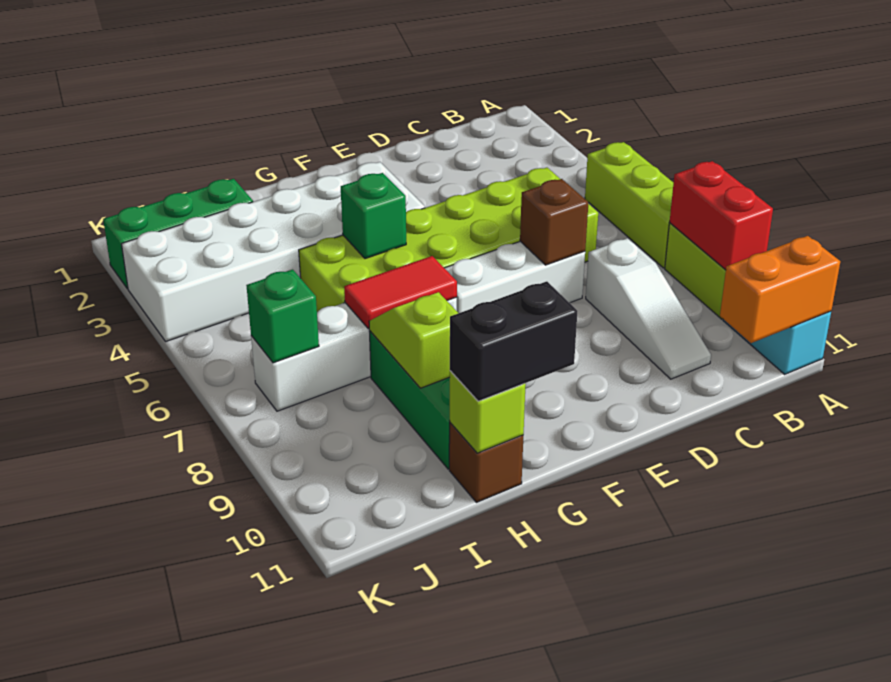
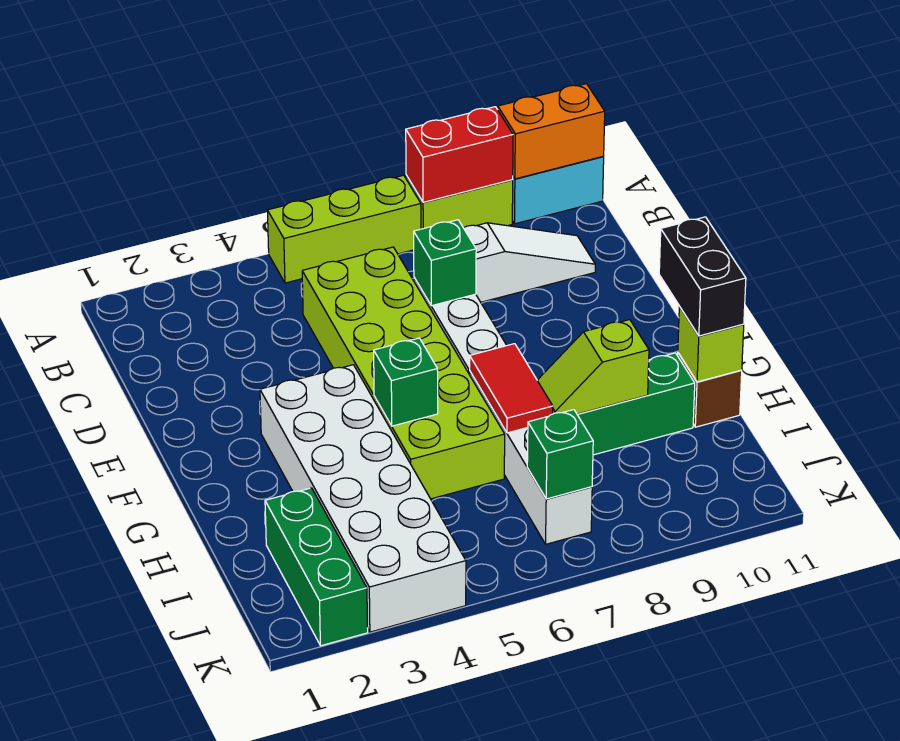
orange brick A11:B11 level 2 -> orange brick A10:A11 level 2
brown brick D7 level 2 -> green brick D7 level 2

